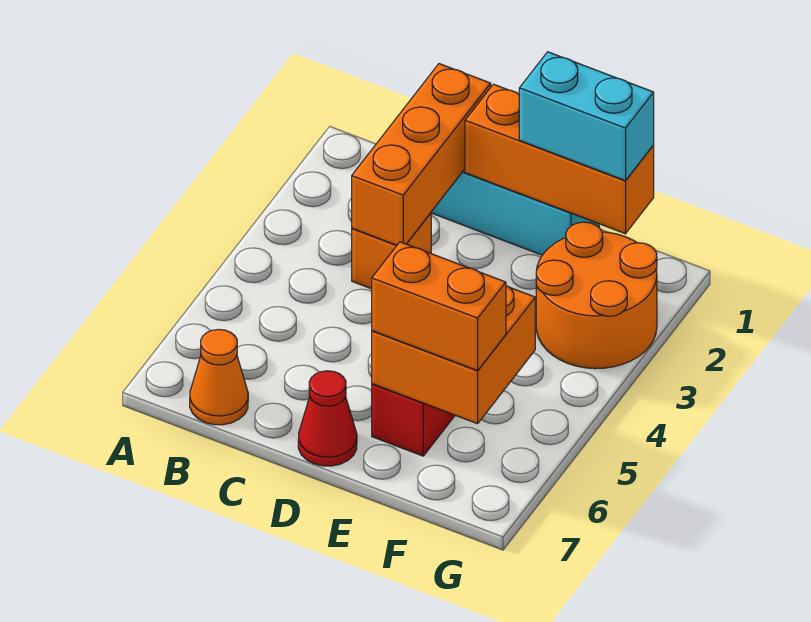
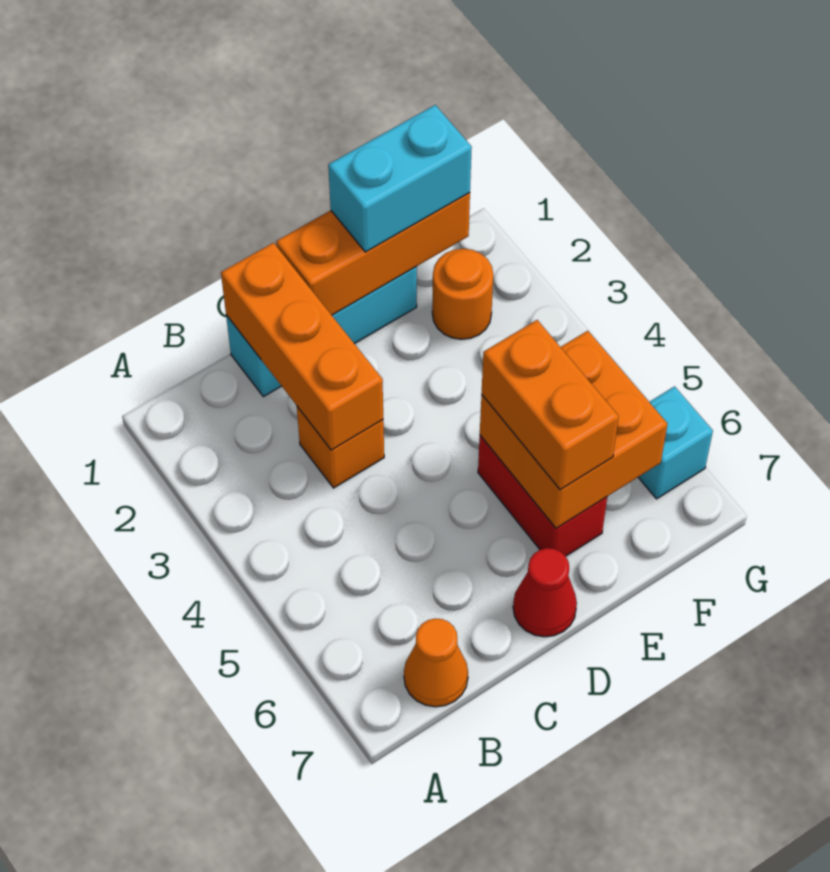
orange brick E6:F6 level 3 -> orange brick E5:E6 level 3
orange round brick F2:G3 level 1 -> orange round brick F2 level 1
none -> cyan brick G6 level 1

